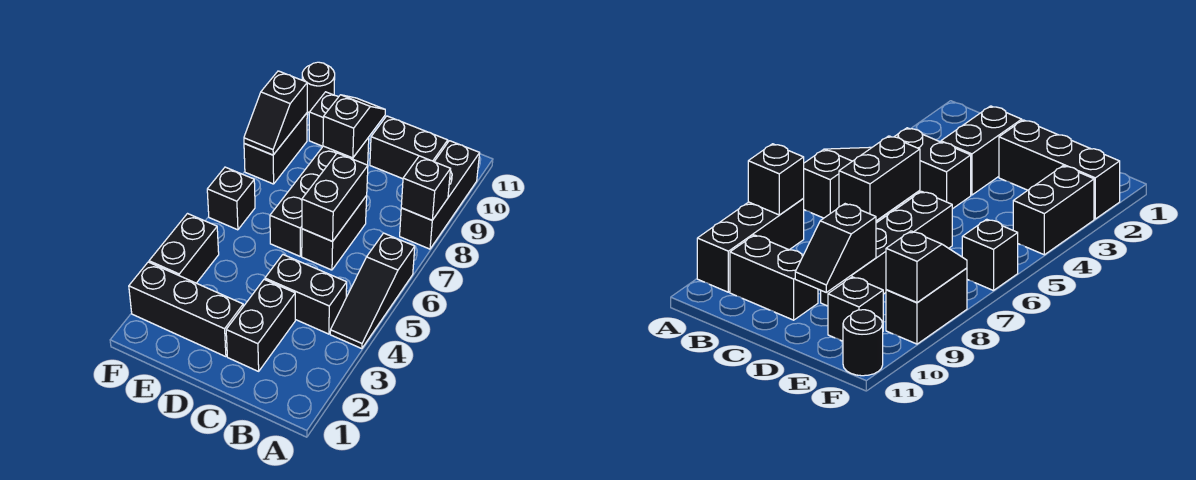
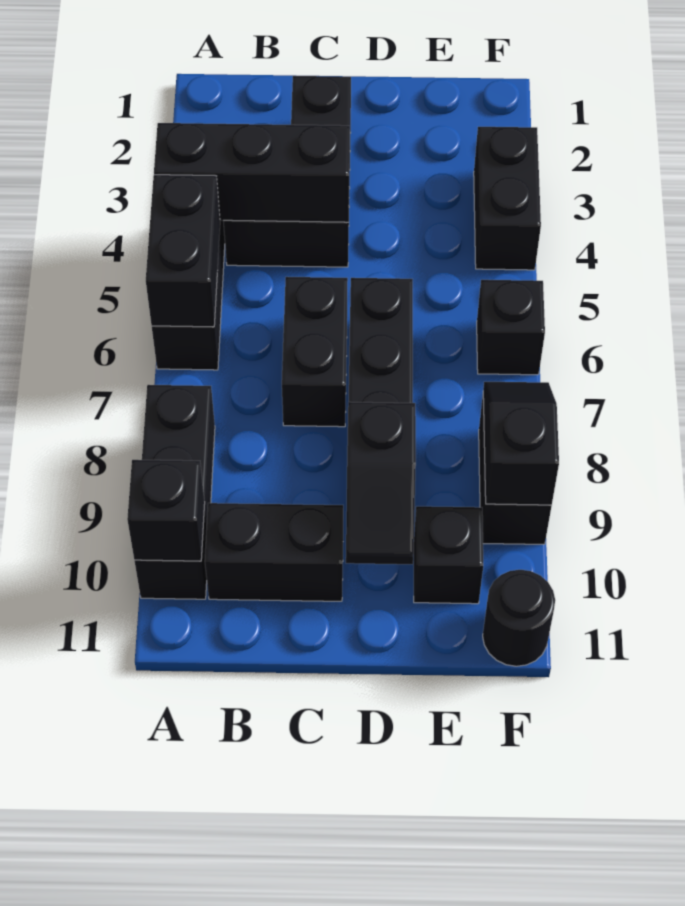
black brick A8 level 2 -> black brick A10 level 2
black brick C6:C7 level 2 -> black brick A5:A6 level 2
black brick D2:F2 level 1 -> black brick A4:C4 level 2

